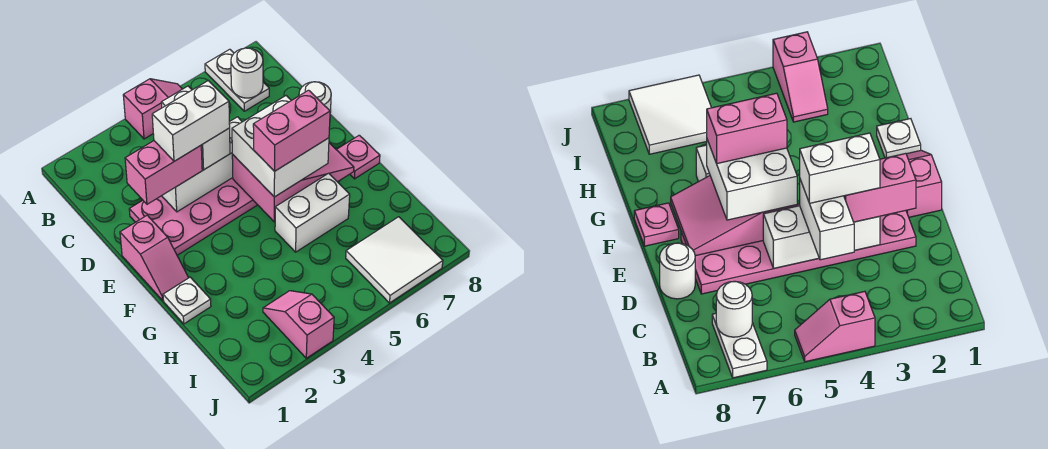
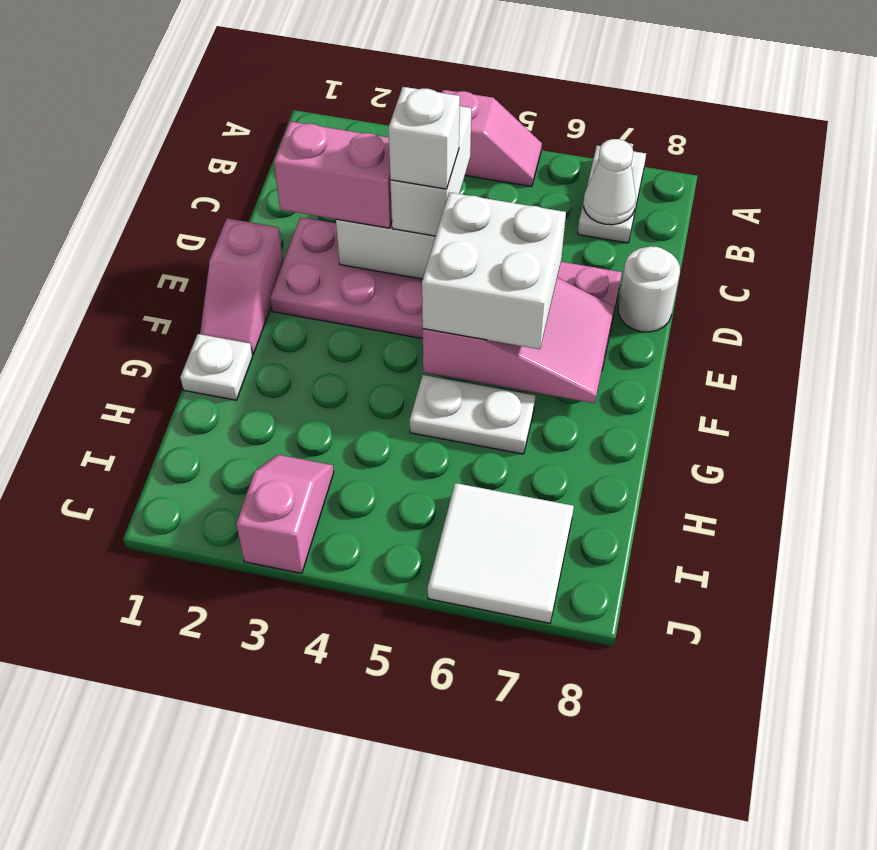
white round brick B7 level 2 -> white cone B7 level 2
white brick D3:D4 level 4 -> white brick D4 level 4
pink brick F5:F6 level 4 -> none
pink plate F8 level 1 -> none
white brick G5:G6 level 1 -> white plate G5:G6 level 1

